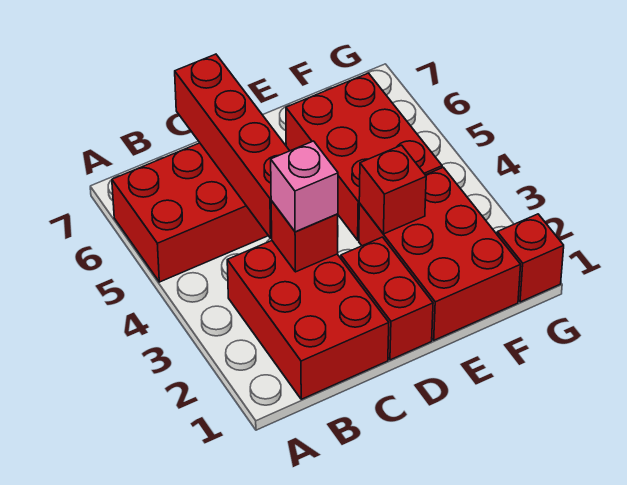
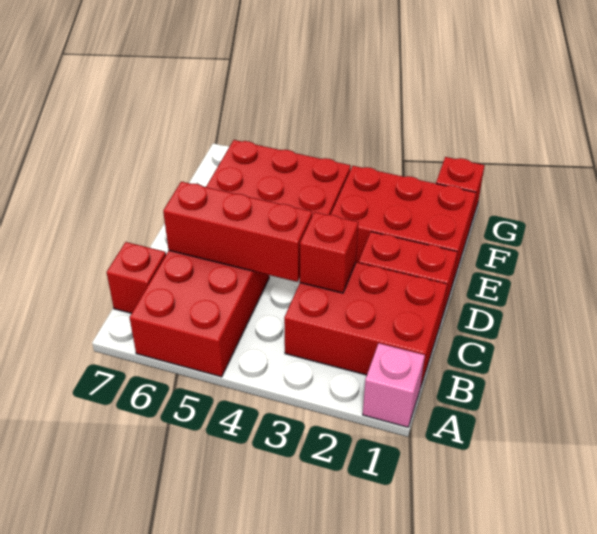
pink brick C3 level 3 -> pink brick A1 level 1
red brick C4:C7 level 2 -> red brick C4:C6 level 2
red brick E3 level 2 -> red brick B7 level 1

